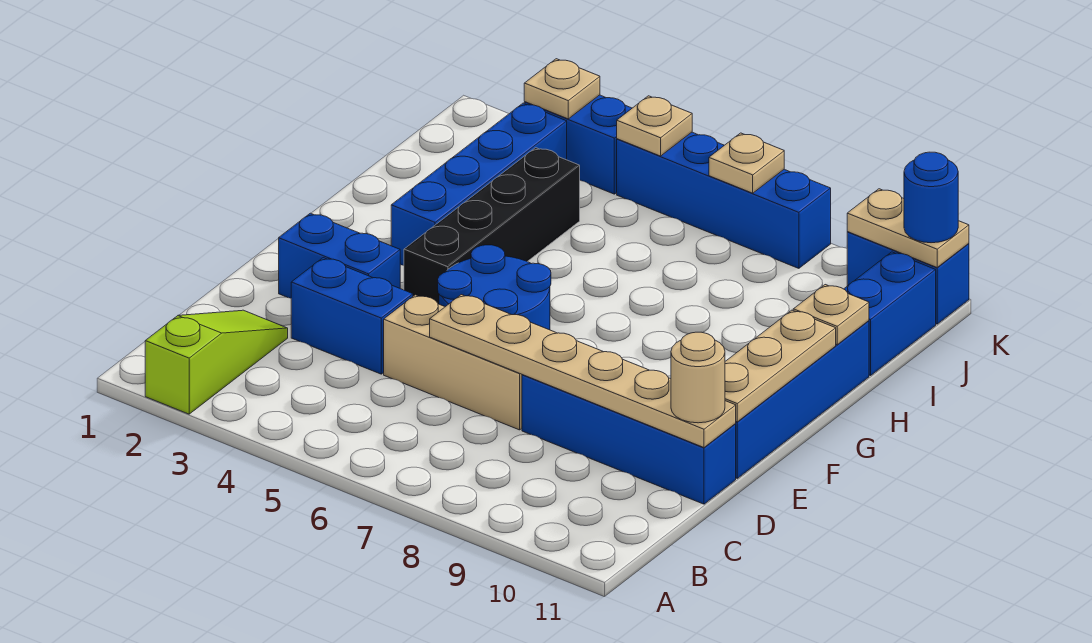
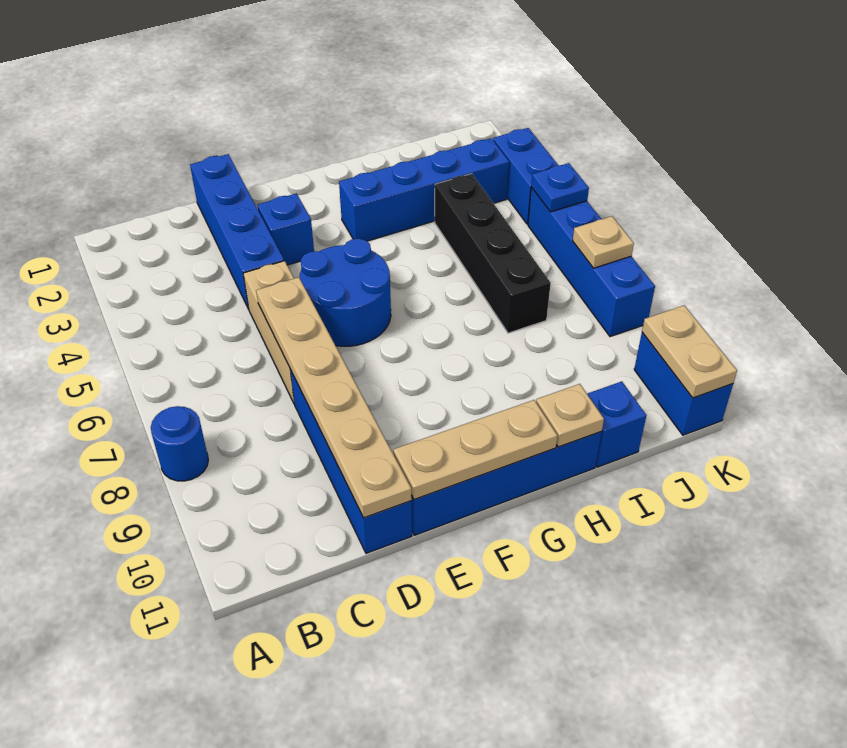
lime slope A2:C2 level 1 top A -> none
blue brick D3:D4 level 1 -> blue brick D1:D4 level 1
tan round brick D11 level 3 -> none
blue brick E2:E3 level 1 -> blue brick E3 level 1
black brick F4:I4 level 1 -> black brick I4:I7 level 1
blue brick I11:J11 level 1 -> blue brick I11 level 1
tan plate K3 level 2 -> none
tan plate K5 level 2 -> blue plate K5 level 2
blue round brick K11 level 3 -> blue round brick A8 level 1

